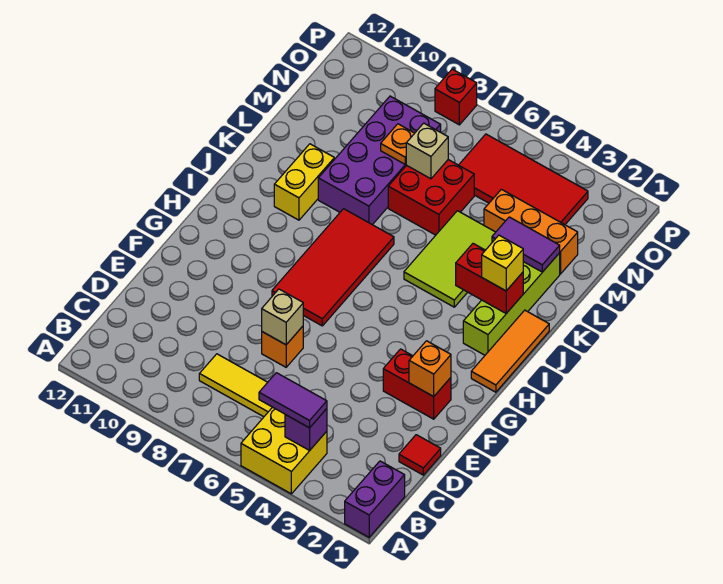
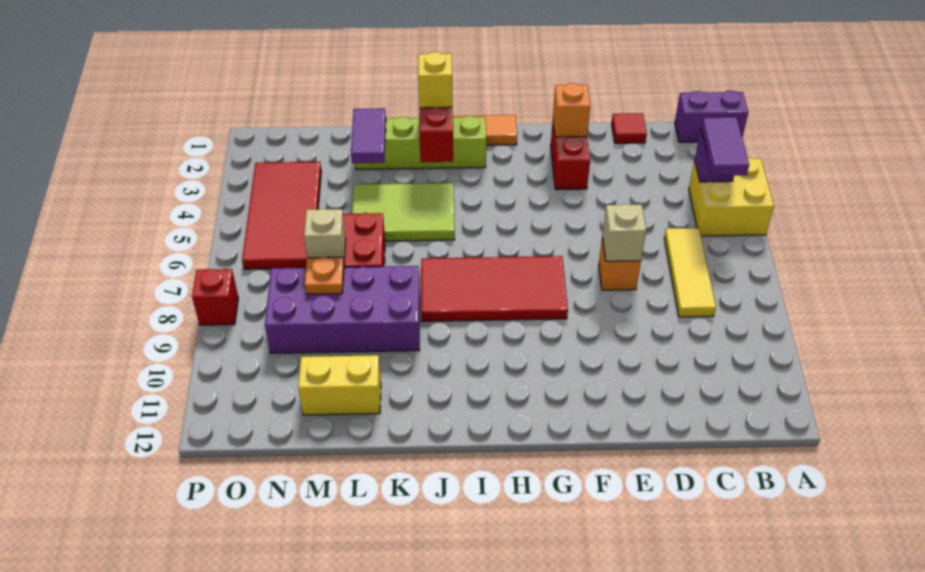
yellow brick J10:K10 level 1 -> yellow brick L11:M11 level 1
orange brick M2:M4 level 1 -> none

